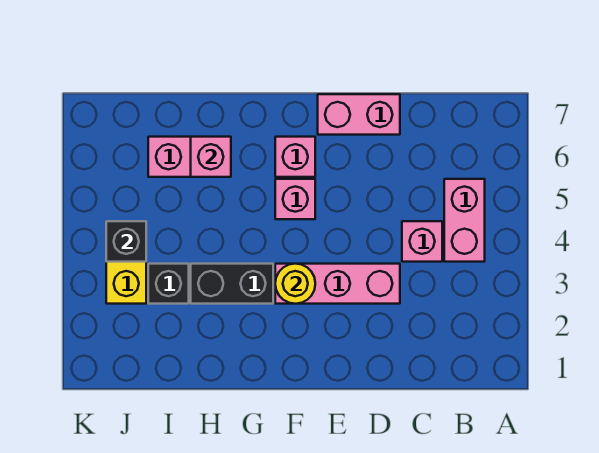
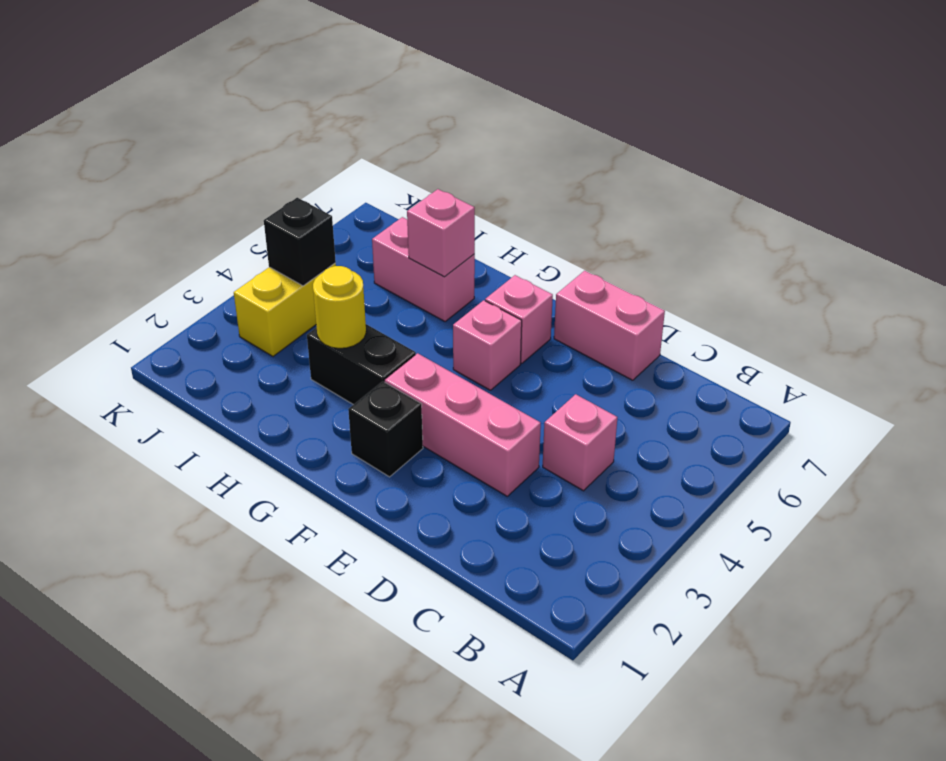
pink brick B4:B5 level 1 -> none
yellow round brick F3 level 2 -> yellow round brick H3 level 2
black brick I3 level 1 -> black brick F2 level 1

